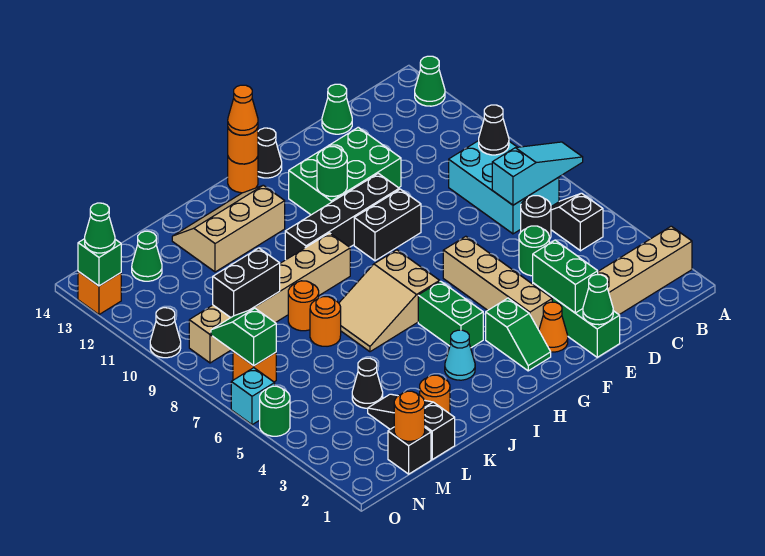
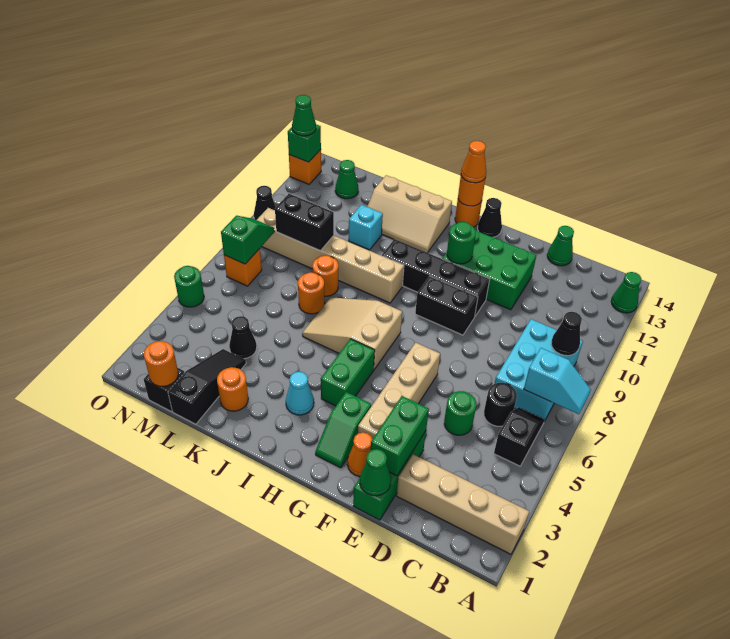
cyan slope A7:C7 level 2 top C -> cyan slope A7:B7 level 2 top B
tan slope I12:K13 level 1 top 12 -> tan slope I12:K13 level 1 top 13
cyan brick O6 level 1 -> cyan brick K11 level 1

